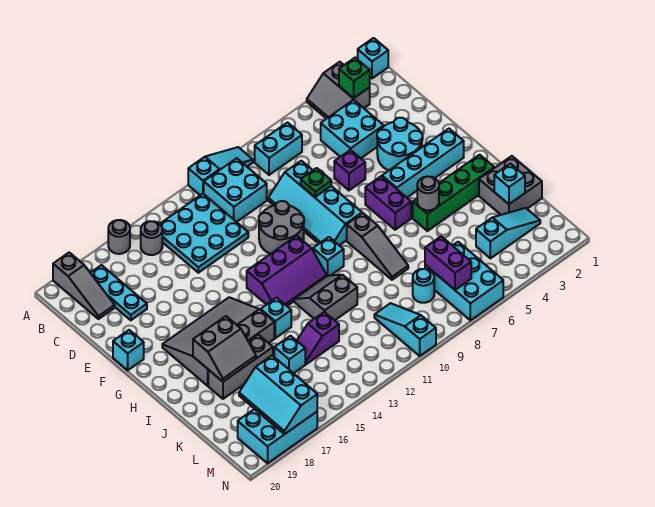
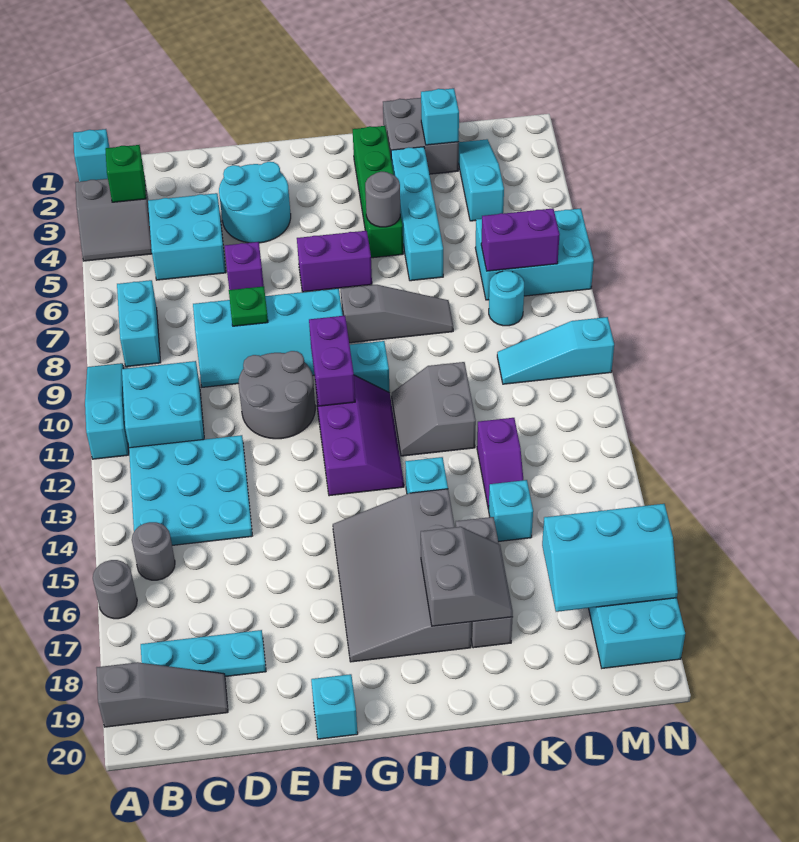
cyan brick G2:G5 level 1 -> cyan brick J3:J6 level 1
none -> purple brick G10:G11 level 2

